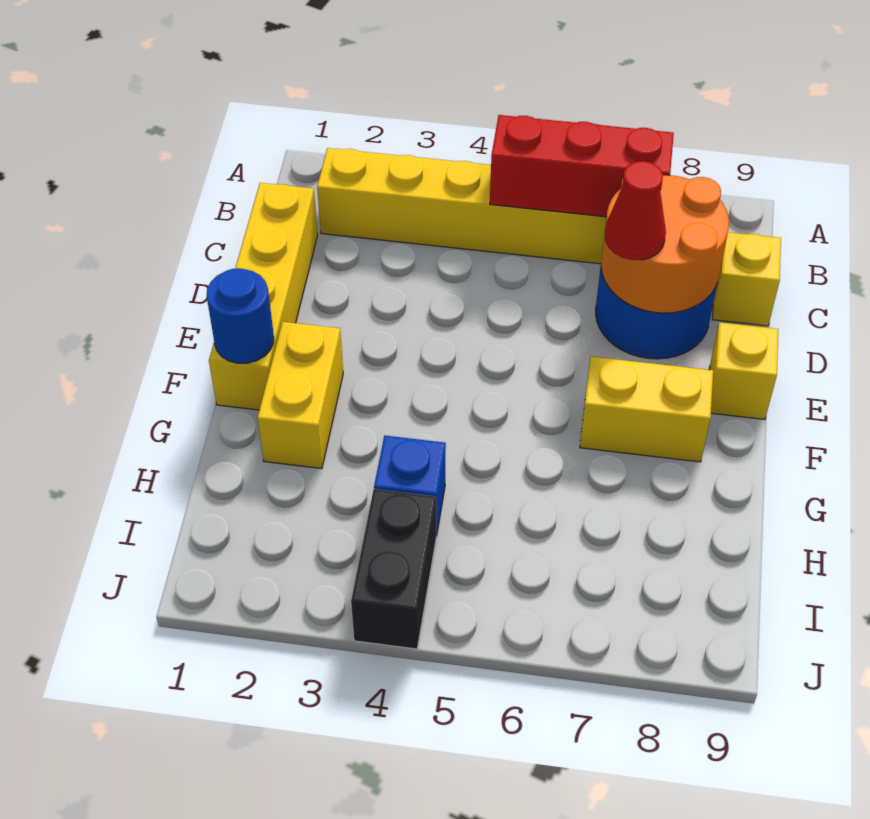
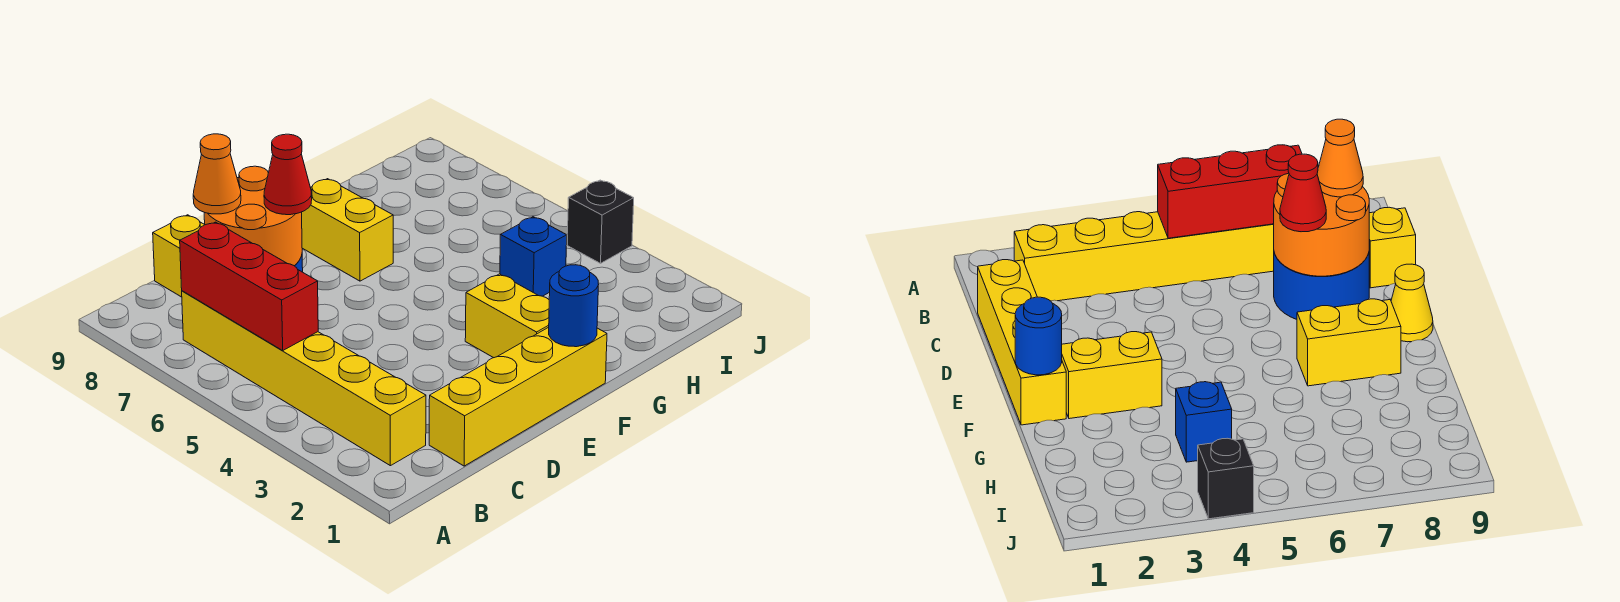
none -> orange cone C8 level 3
yellow brick E9 level 1 -> yellow cone E9 level 1
yellow brick F2:G2 level 1 -> yellow brick F2:F3 level 1
black brick I4:J4 level 1 -> black brick J4 level 1

